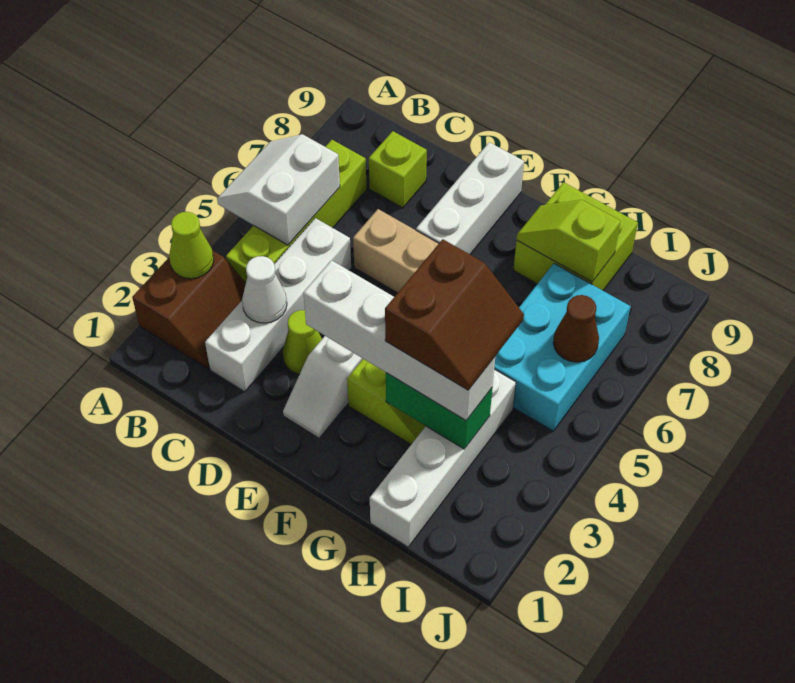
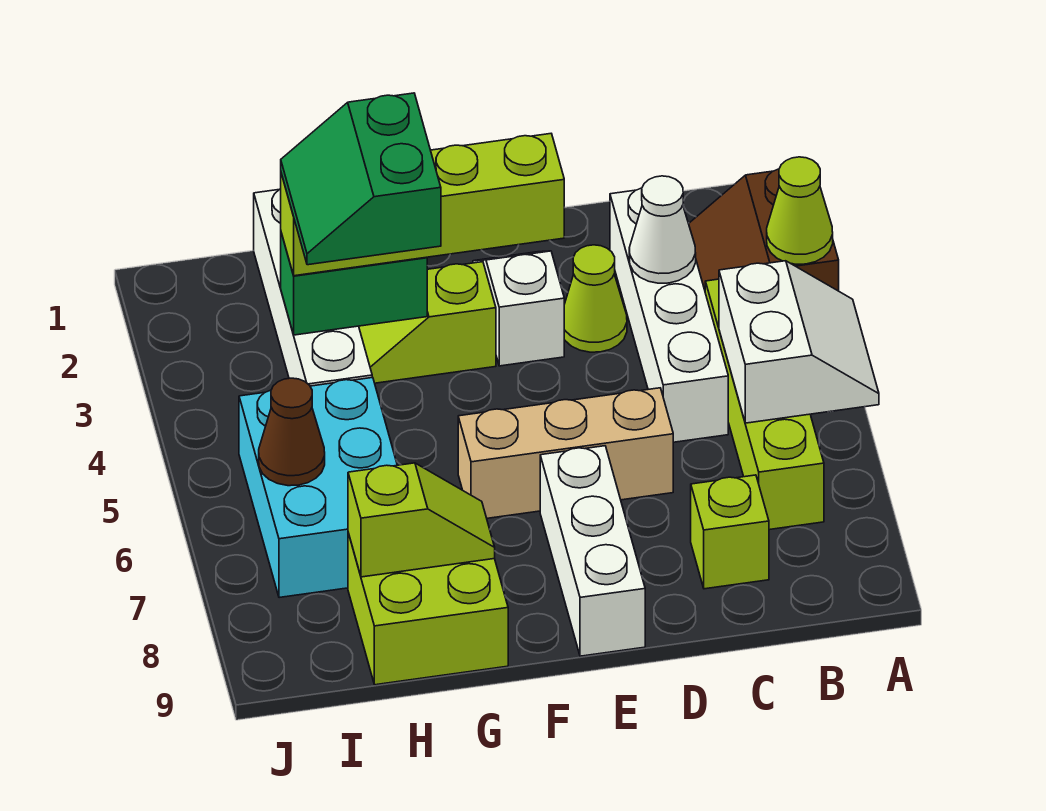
white brick E3:H3 level 3 -> lime brick E3:H3 level 3
brown slope G3:H4 level 4 top G -> green slope G3:H4 level 4 top G

